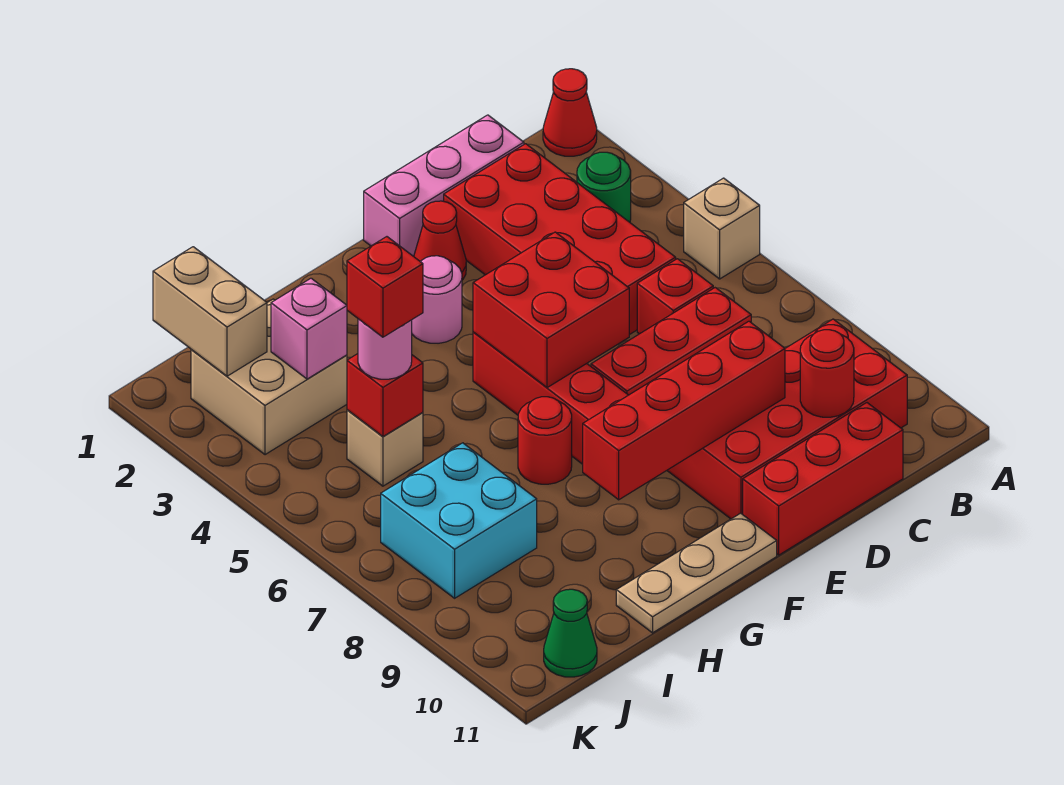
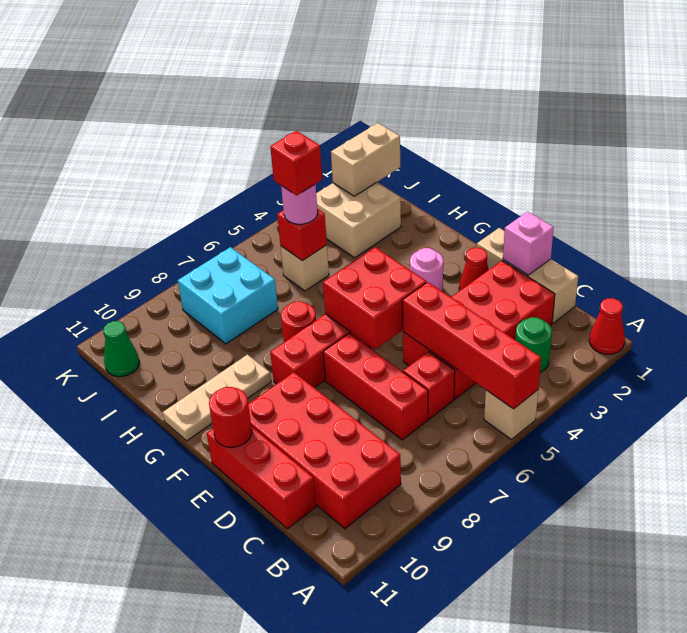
pink brick C1:E1 level 1 -> tan brick C1:E1 level 1
red round brick C10 level 2 -> red round brick E11 level 2
red brick D9:G9 level 2 -> red brick A5:D5 level 2
tan plate F11:H11 level 1 -> tan plate G9:G11 level 1
pink brick I3 level 2 -> pink brick D1 level 2

